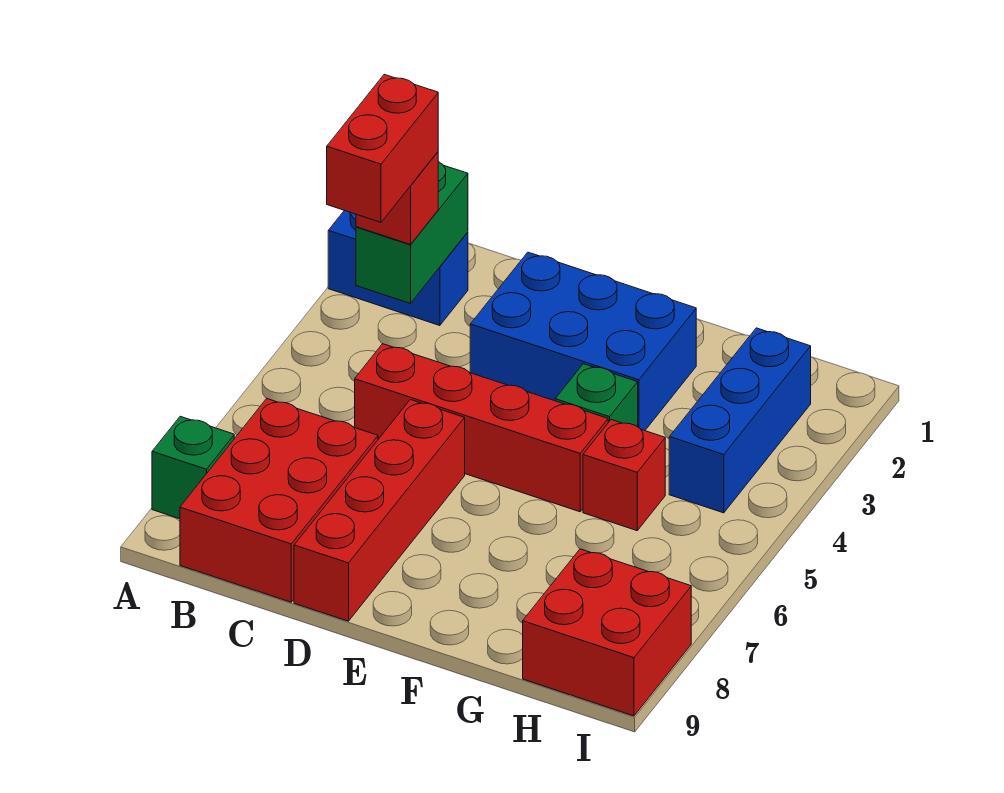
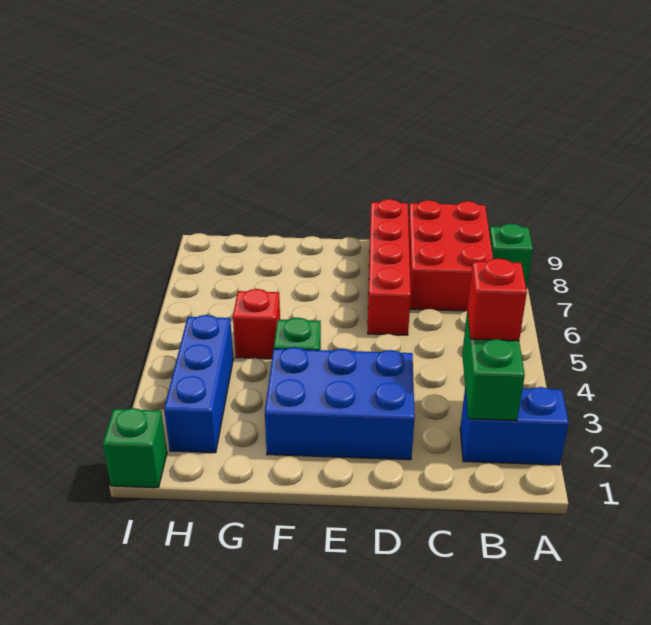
red brick B3:B4 level 4 -> none
red brick C5:F5 level 1 -> none
red brick H8:I9 level 1 -> none
none -> green brick I1 level 1

